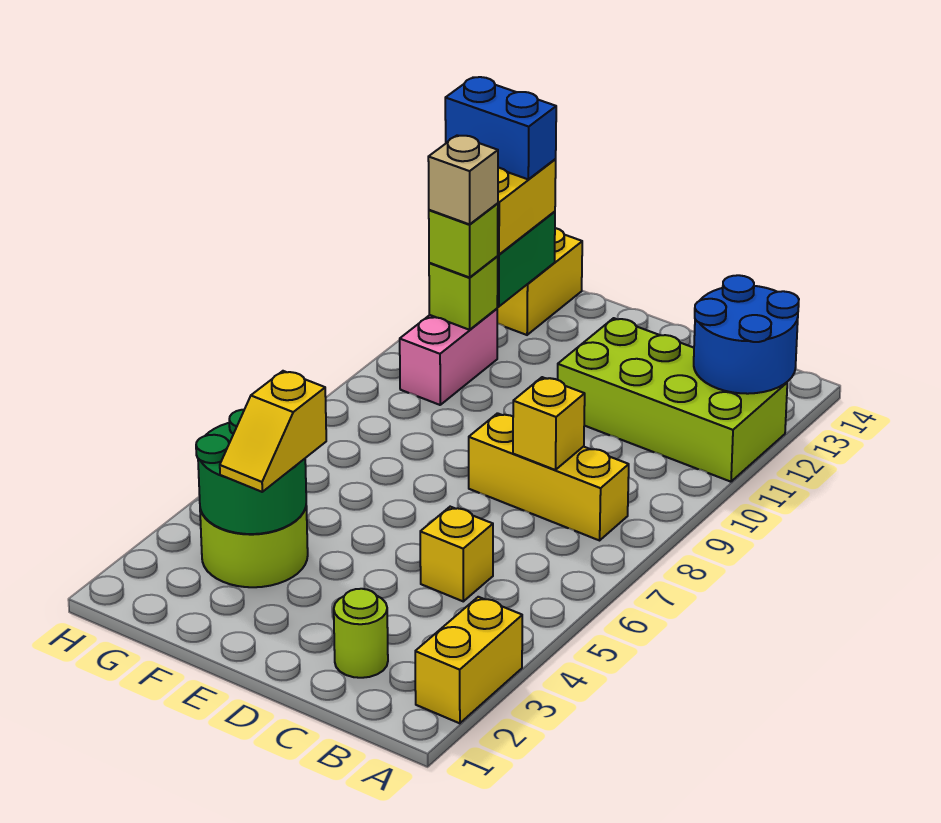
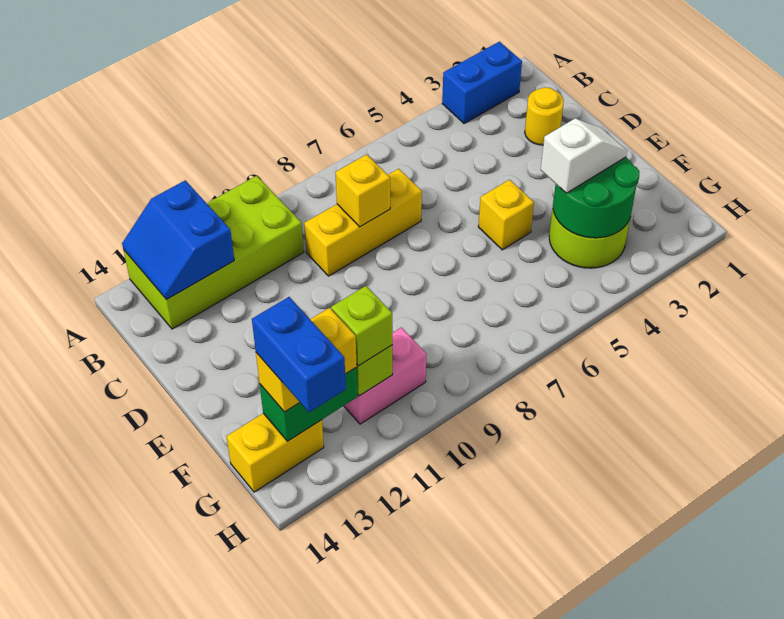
yellow brick A2:A3 level 1 -> blue brick A2:A3 level 1
lime brick A11:D12 level 1 -> lime brick A10:B13 level 1
blue round brick A12:B13 level 2 -> blue slope A12:B13 level 2 top 12
yellow brick B8:D8 level 1 -> yellow brick C7:C9 level 1
lime round brick C2 level 1 -> yellow round brick C2 level 1
yellow brick C5 level 1 -> yellow brick E5 level 1
yellow slope F3:F4 level 3 top 4 -> white slope F3:F4 level 3 top 4
tan brick G11 level 4 -> none

